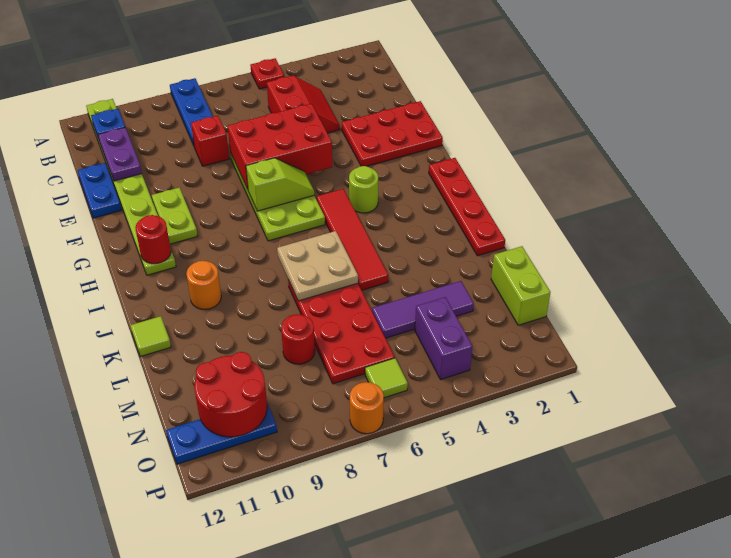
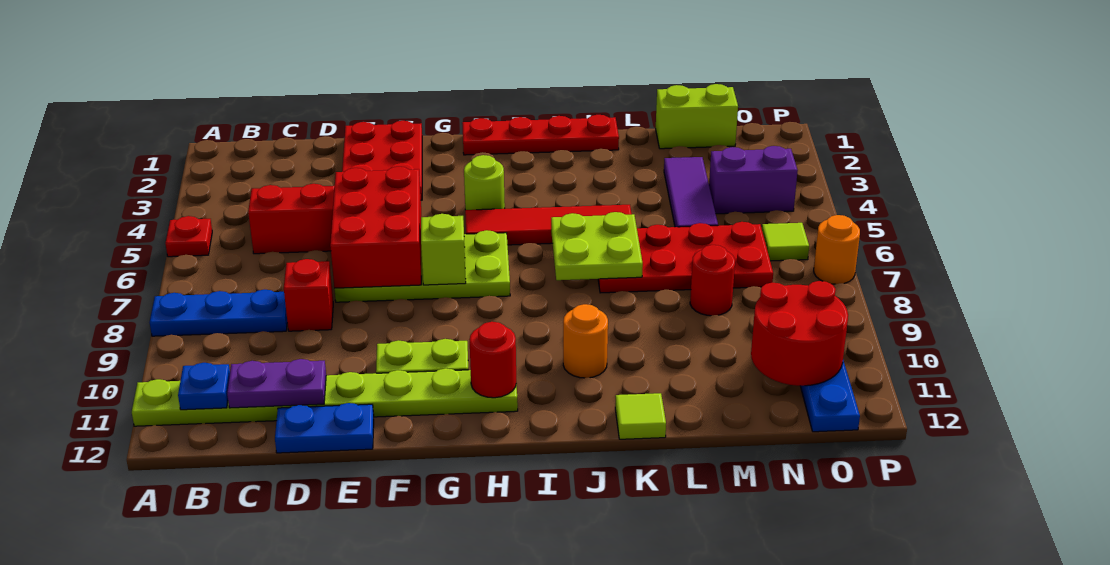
tan plate J6:K7 level 2 -> lime plate J6:K7 level 2

